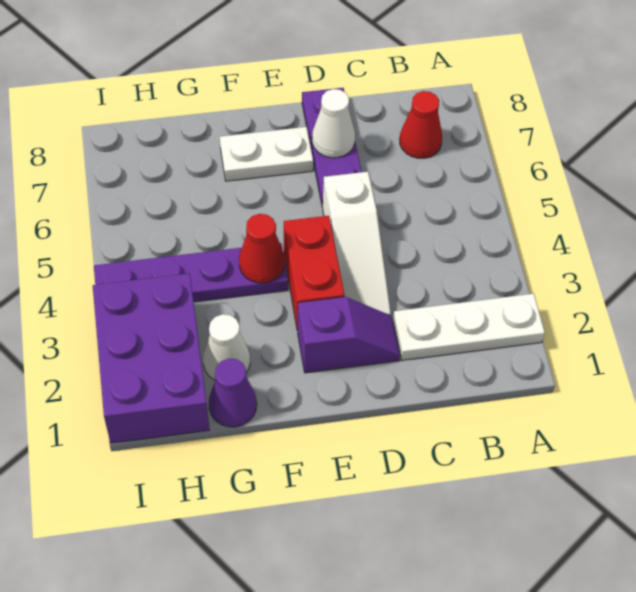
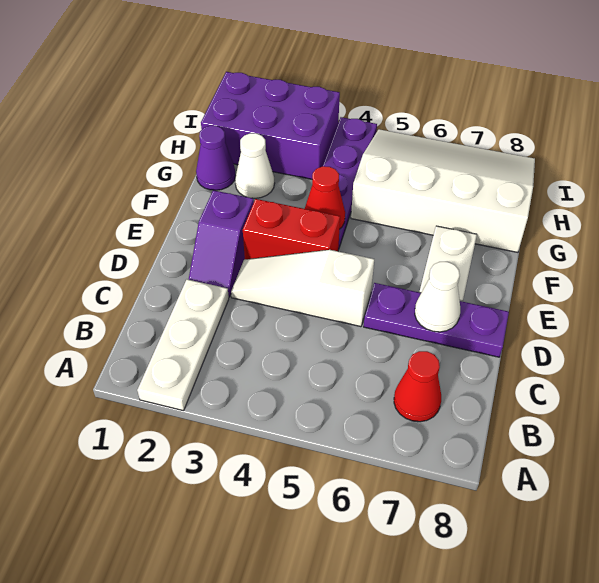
none -> white slope G5:I8 level 1 top G

